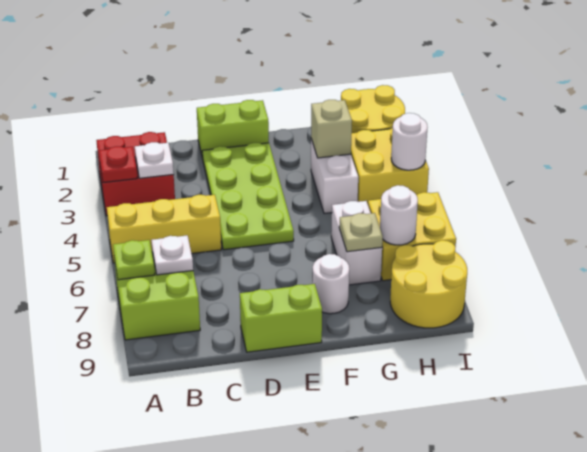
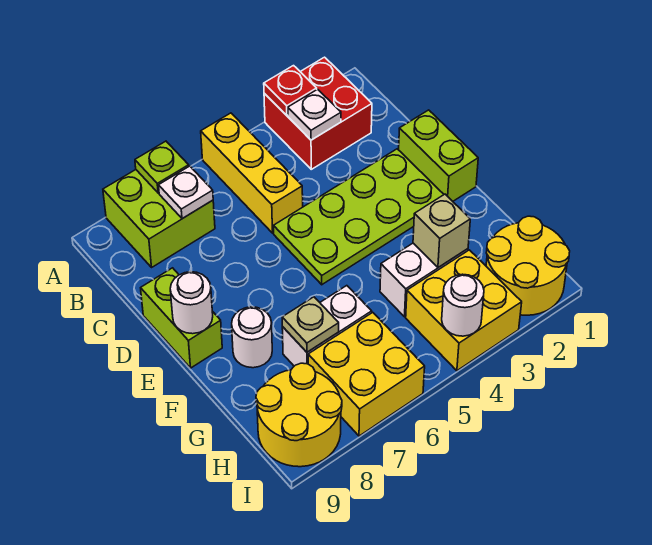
white round brick H7 level 2 -> white round brick E9 level 2

